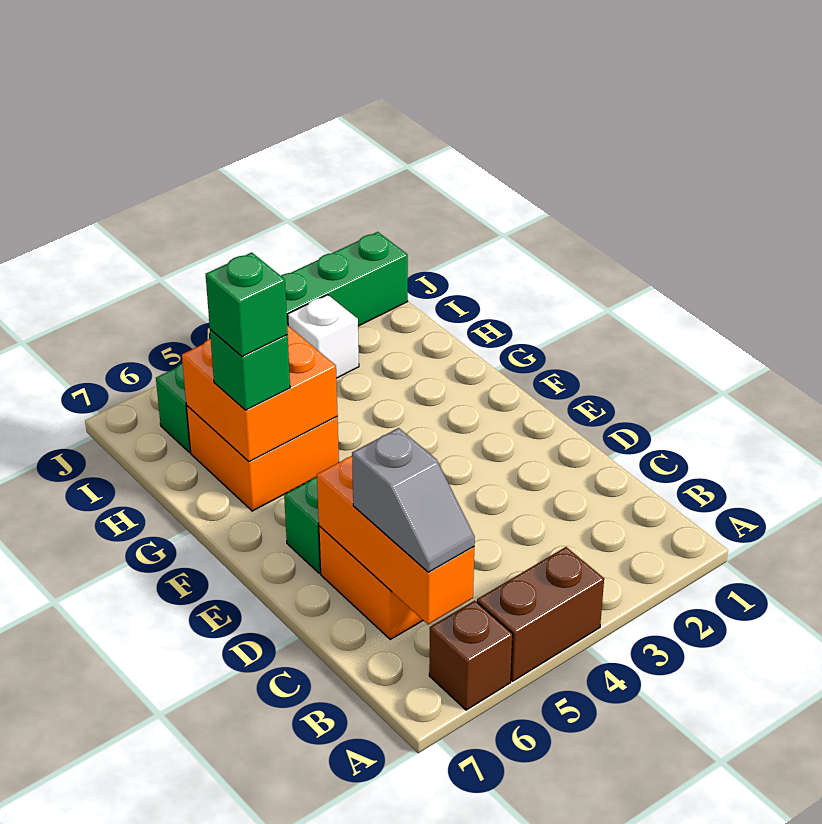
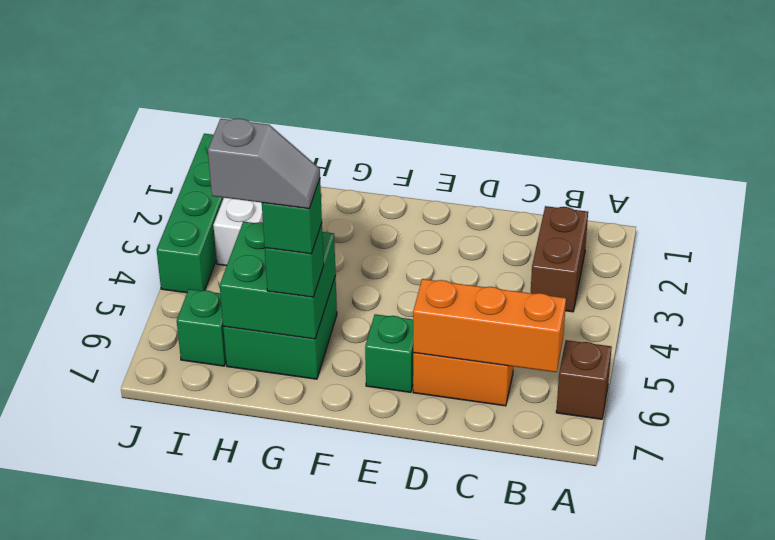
brown brick A4:A5 level 1 -> brown brick B2:B3 level 1
grey slope B6:C6 level 3 top C -> grey slope G6:H6 level 5 top H
orange brick G5:H6 level 1 -> green brick G5:H6 level 1
orange brick G5:H6 level 2 -> green brick G5:H6 level 2

